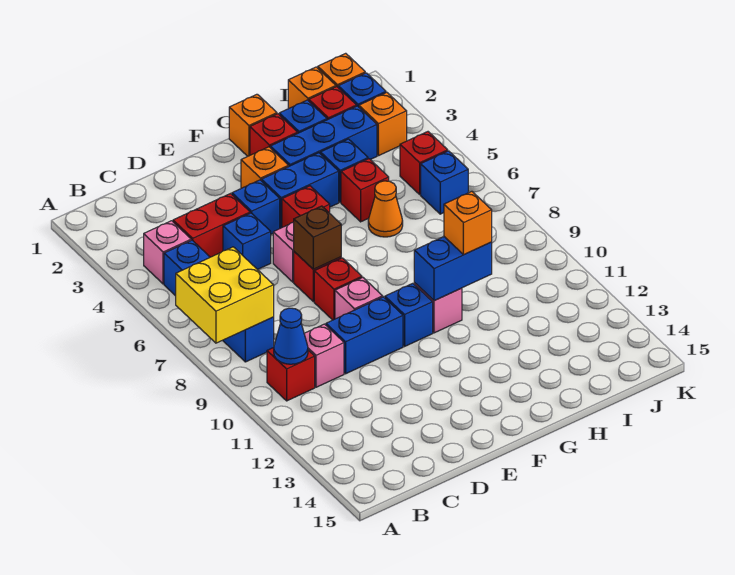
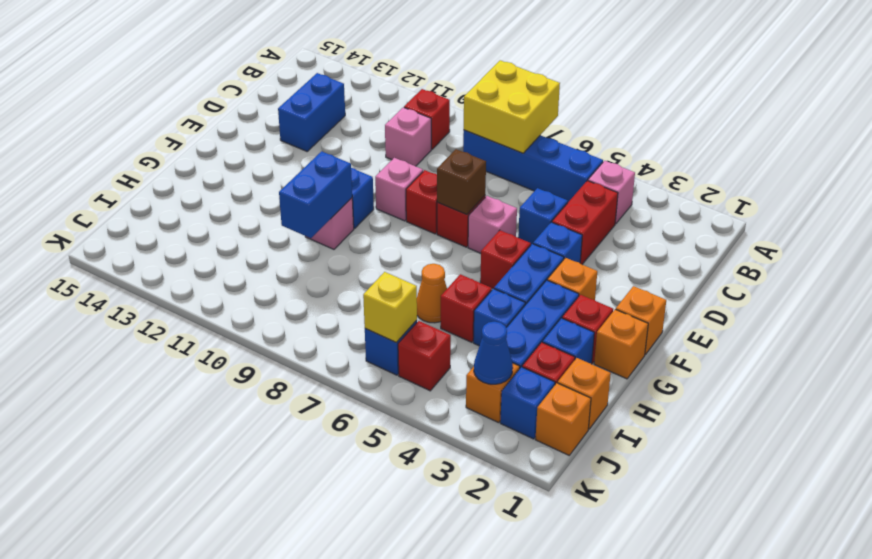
blue cone B10 level 2 -> blue cone J3 level 2
blue brick D10:E10 level 1 -> blue brick C13:D13 level 1
orange brick H10 level 3 -> orange brick F1 level 1
none -> yellow brick J6 level 2

